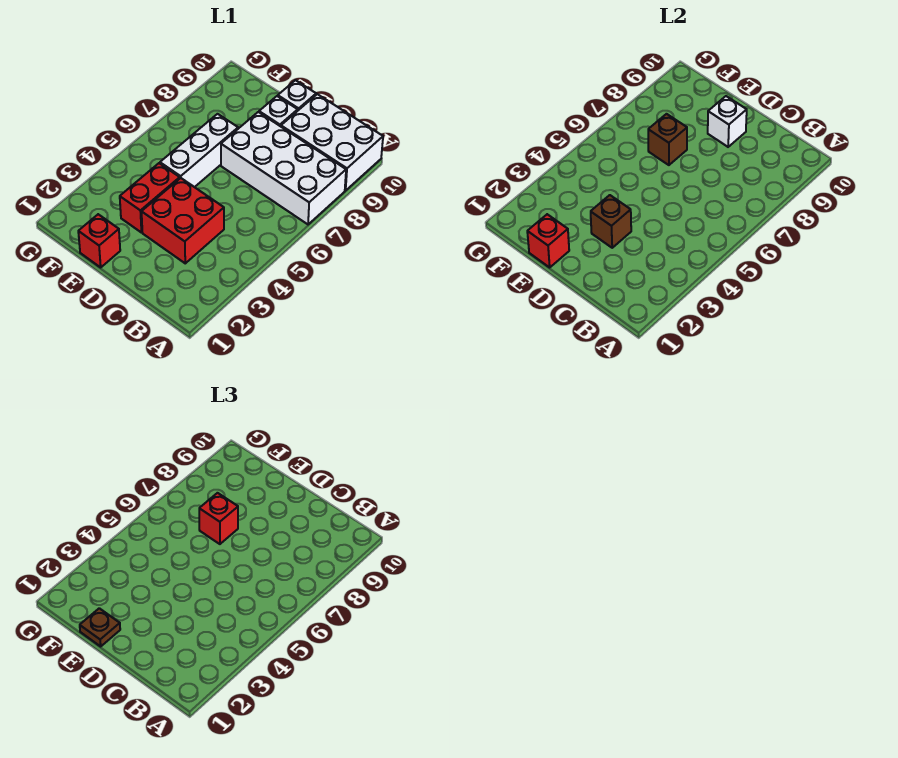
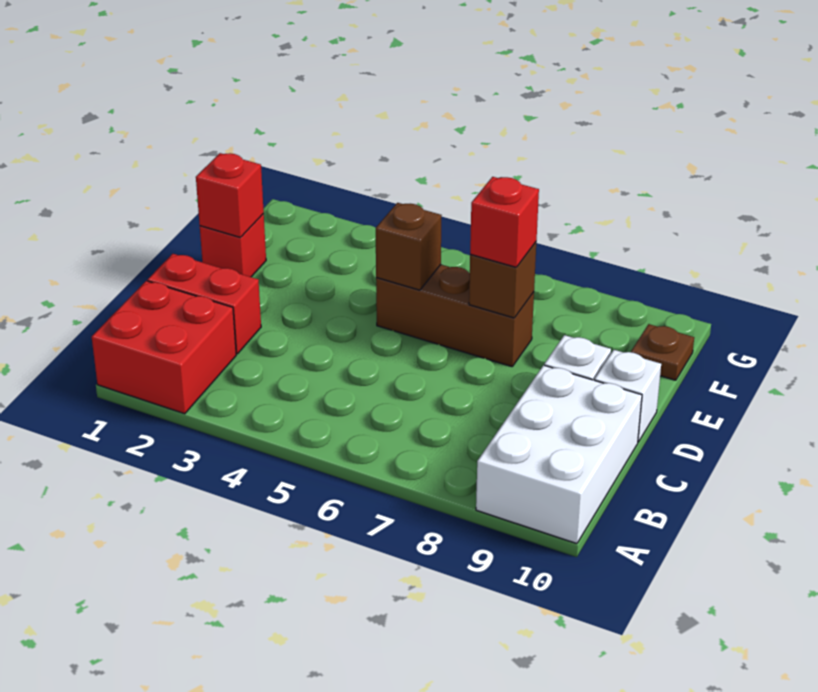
white brick A7:D8 level 1 -> none
red brick C3:D4 level 1 -> red brick A1:B2 level 1
brown brick D3 level 2 -> brown brick E5 level 2
white brick D9 level 2 -> none
brown plate E1 level 3 -> brown plate F10 level 1
red brick E3:E4 level 1 -> red brick C1:C2 level 1
white brick E5:E7 level 1 -> brown brick E5:E7 level 1

